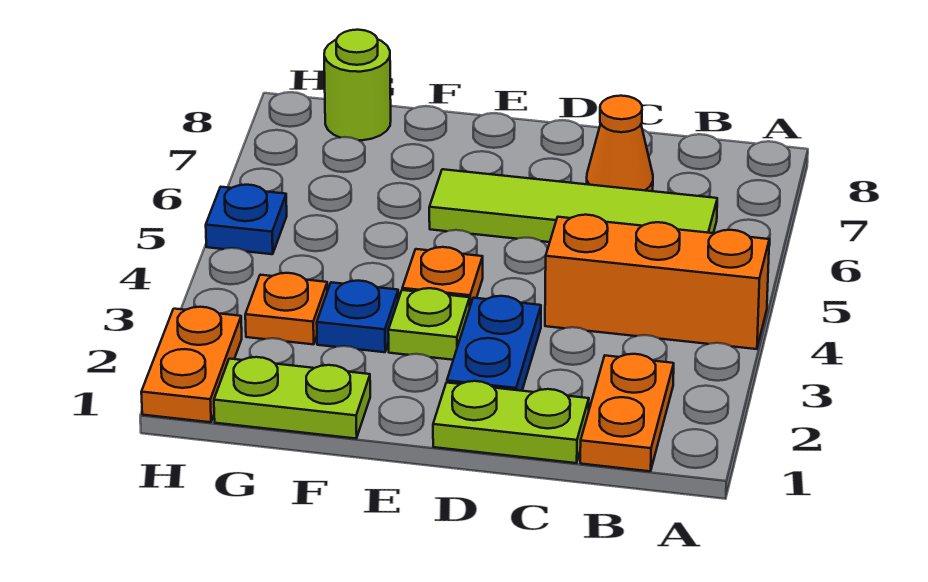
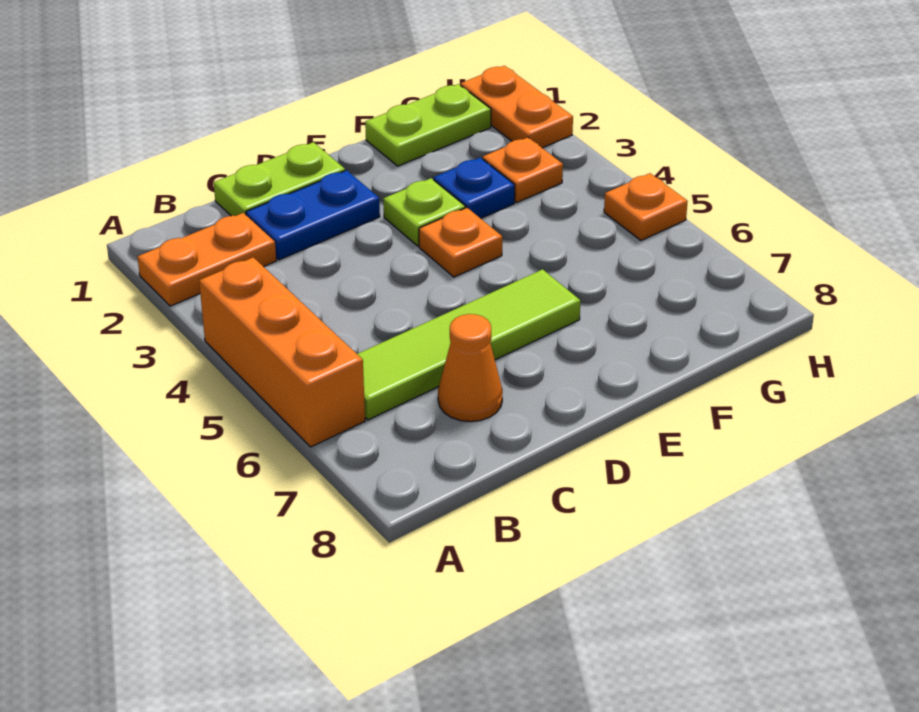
orange brick A4:C4 level 1 -> orange brick A4:A6 level 1
orange plate B1:B2 level 1 -> orange plate A2:B2 level 1
blue plate D2:D3 level 1 -> blue plate C2:D2 level 1
lime round brick G8 level 1 -> none
blue plate H5 level 1 -> orange plate H5 level 1

